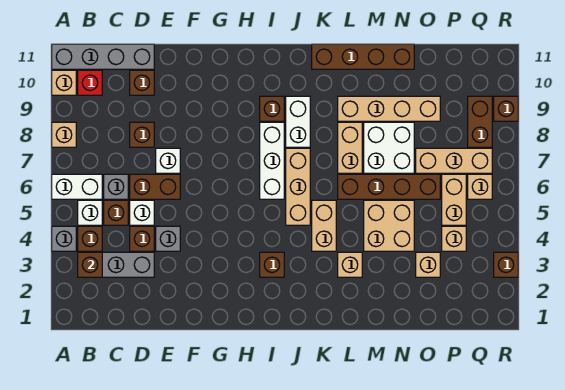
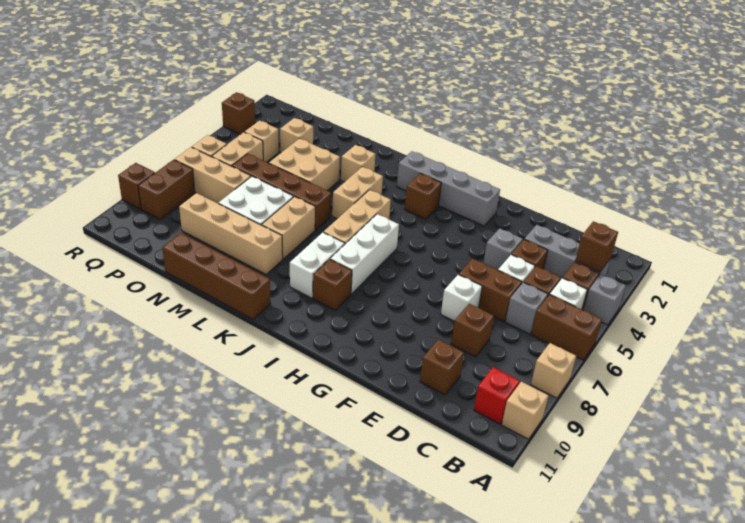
white brick A6:B6 level 1 -> brown brick A6:B6 level 1
grey brick A11:D11 level 1 -> grey brick G2:J2 level 1

